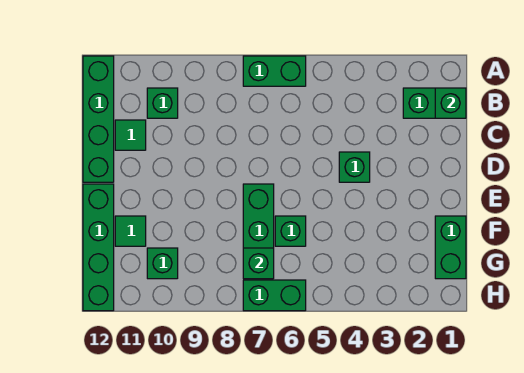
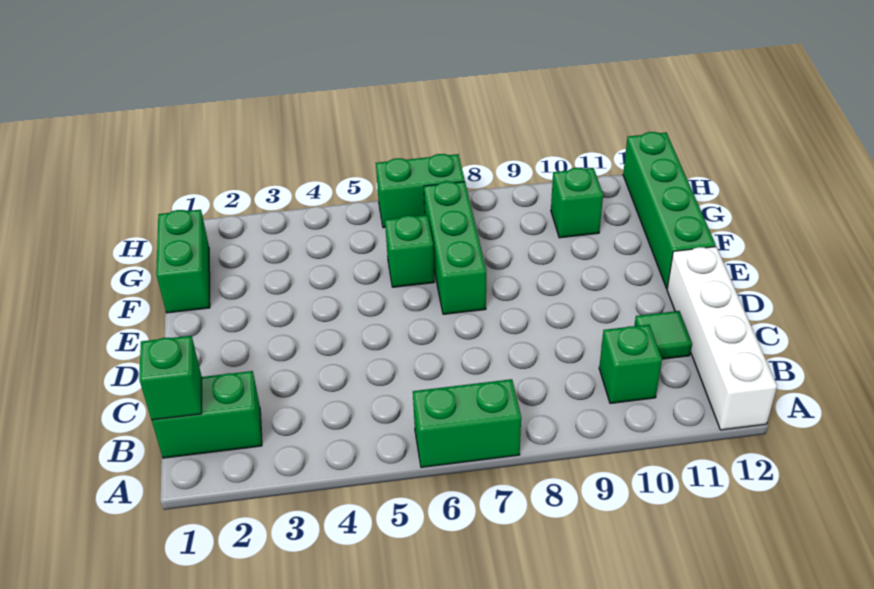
green brick A12:D12 level 1 -> white brick A12:D12 level 1
green brick D4 level 1 -> none
green tile F11 level 1 -> none
green brick G7 level 2 -> none

